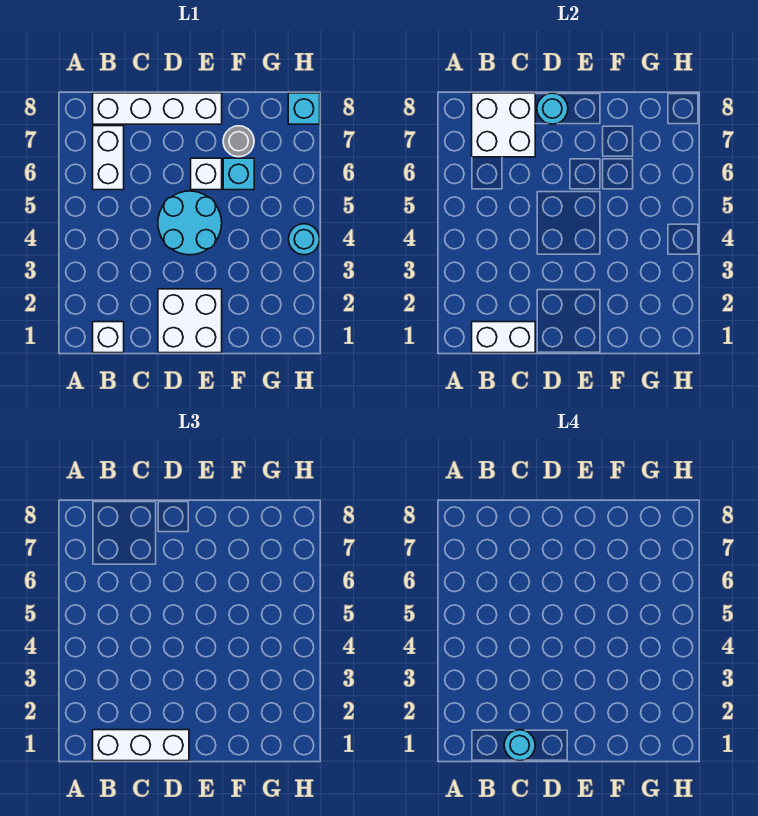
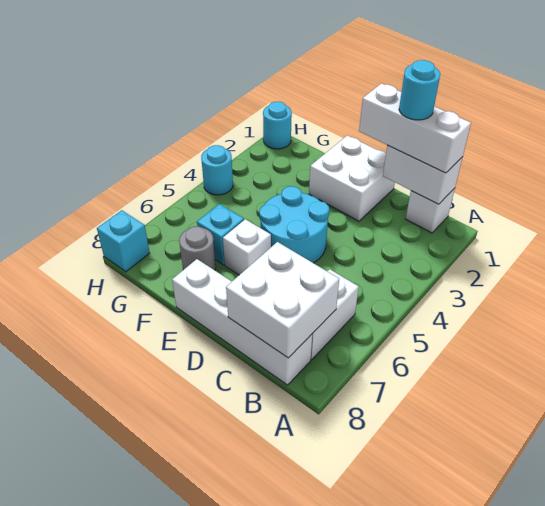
cyan round brick D8 level 2 -> cyan round brick H1 level 1

